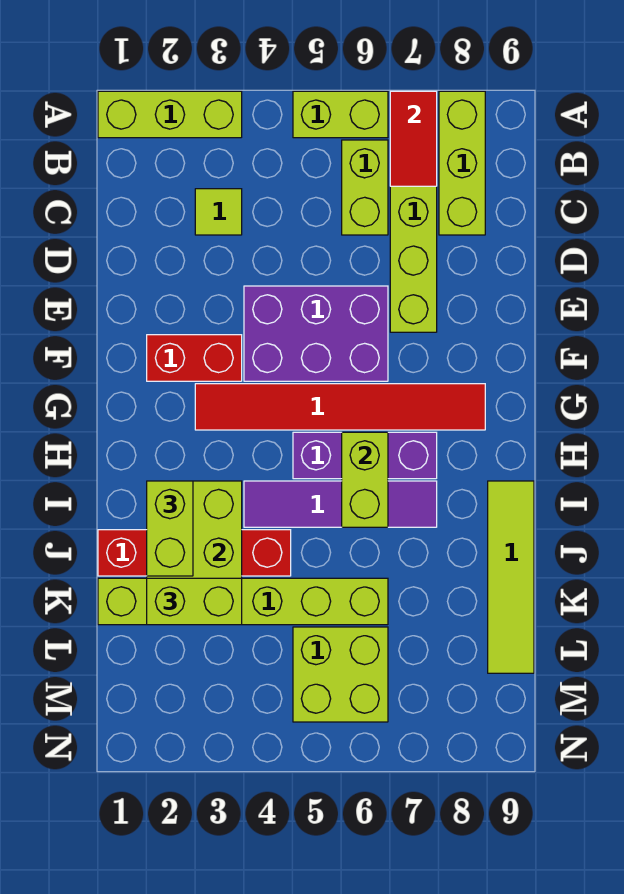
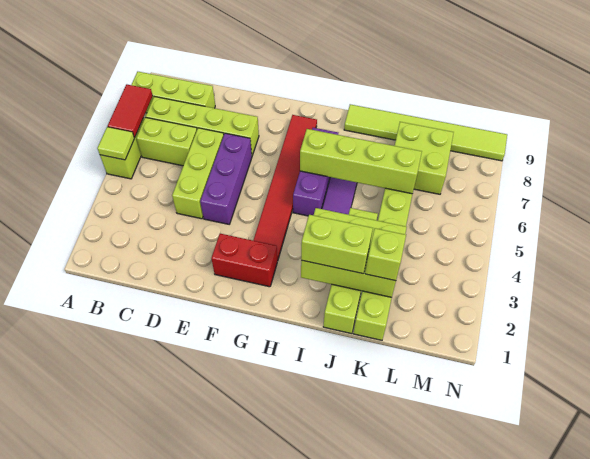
lime brick A1:A3 level 1 -> lime brick D4:D6 level 1
red tile A7:B7 level 2 -> red tile A6:A7 level 2
lime tile C3 level 1 -> lime tile A5 level 2
purple brick E4:F6 level 1 -> purple brick E4:E6 level 1
red brick F2:F3 level 1 -> red brick F2:G2 level 1
lime brick H6:I6 level 2 -> lime brick H6:K6 level 2
lime tile I9:L9 level 1 -> lime tile I9:N9 level 1
red brick J1:J4 level 1 -> lime brick J1:J4 level 1
lime brick K2:K3 level 3 -> lime brick K2 level 3
lime brick L5:M6 level 1 -> lime brick K7:L8 level 1

